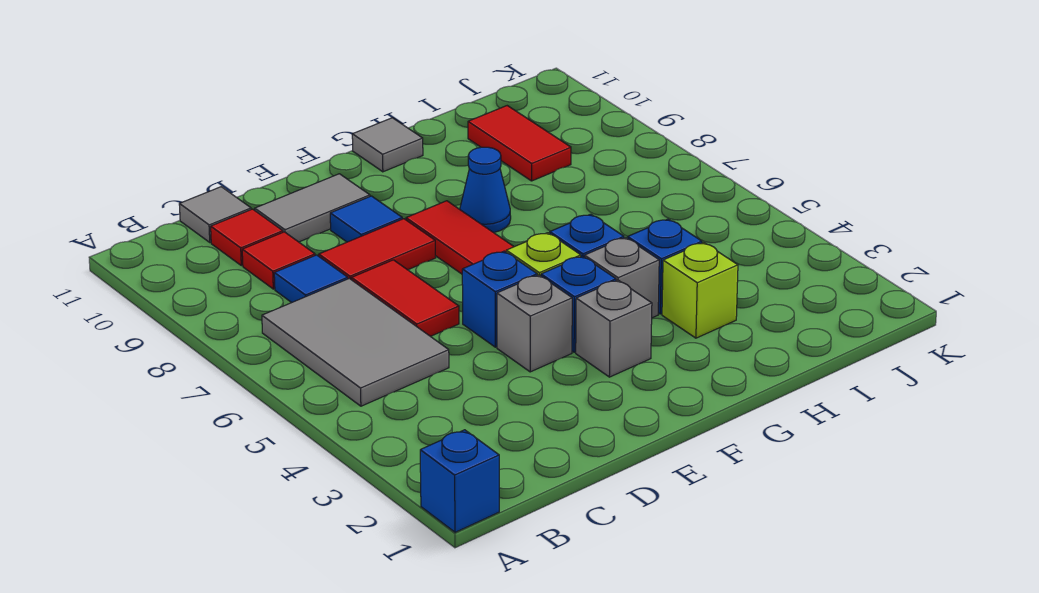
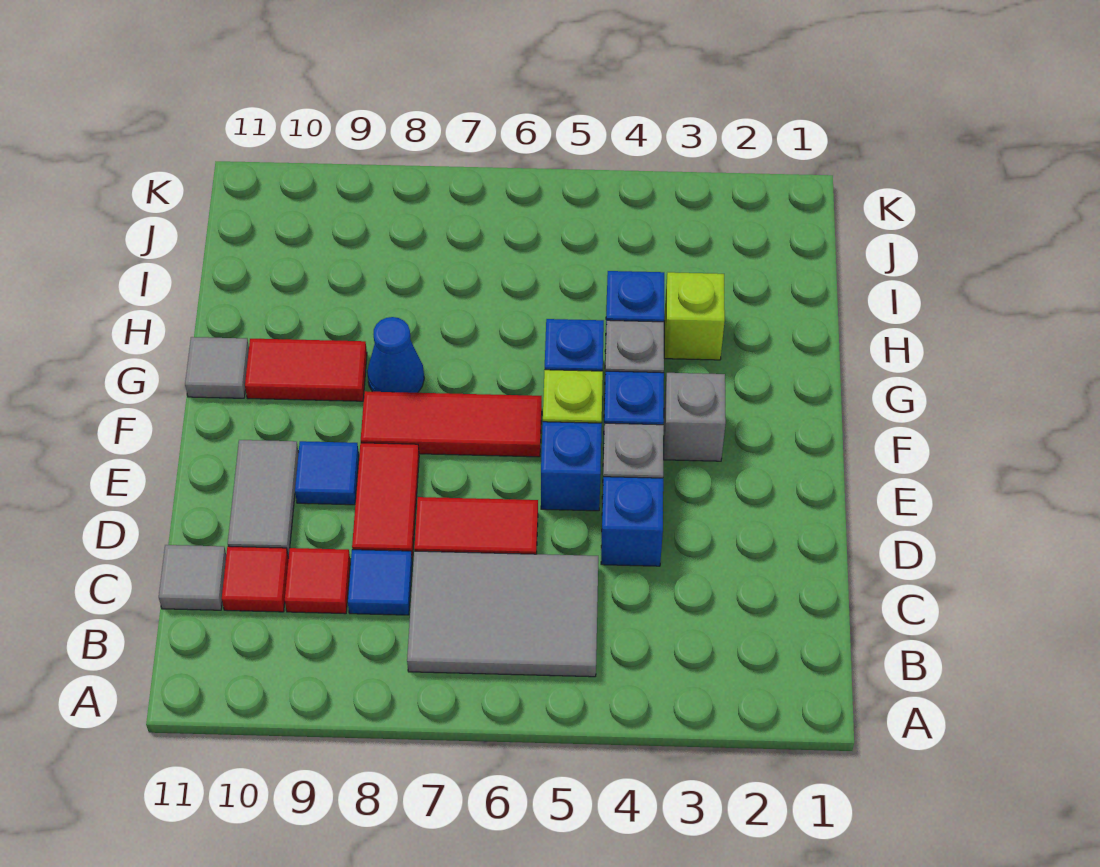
blue brick A1 level 1 -> blue brick D4 level 1
red tile I9:I10 level 1 -> red tile G9:G10 level 1

